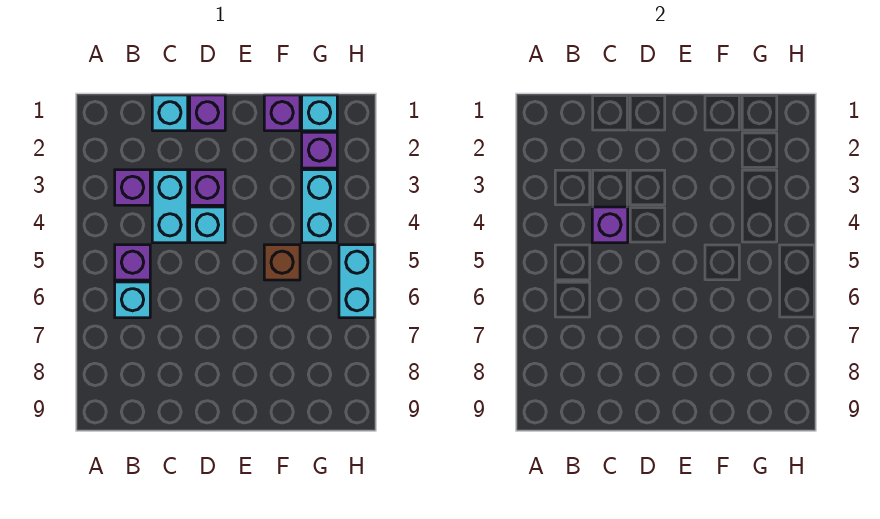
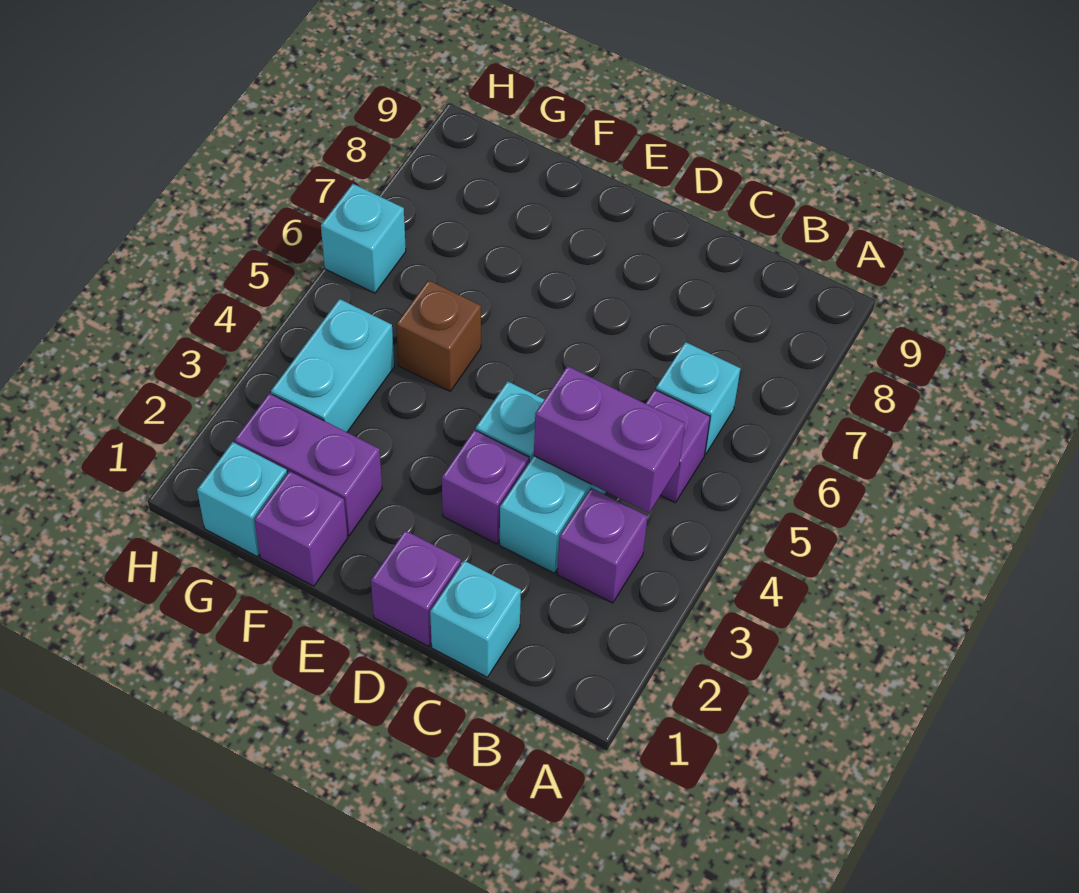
purple brick C4 level 2 -> purple brick B4:C4 level 2
purple brick G2 level 1 -> purple brick F2:G2 level 1
cyan brick H5:H6 level 1 -> cyan brick H6 level 1

